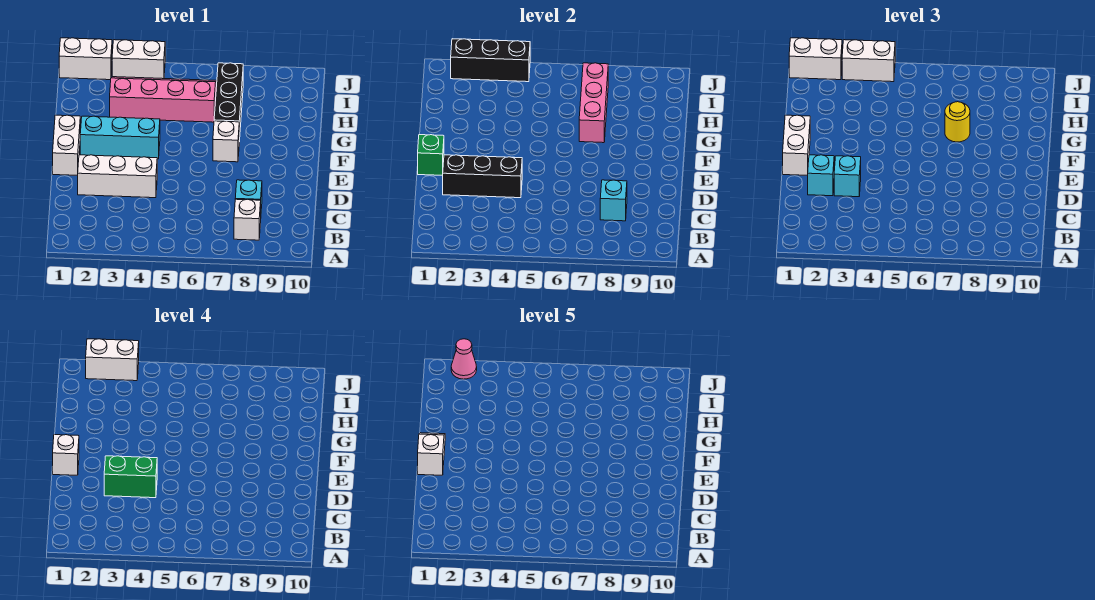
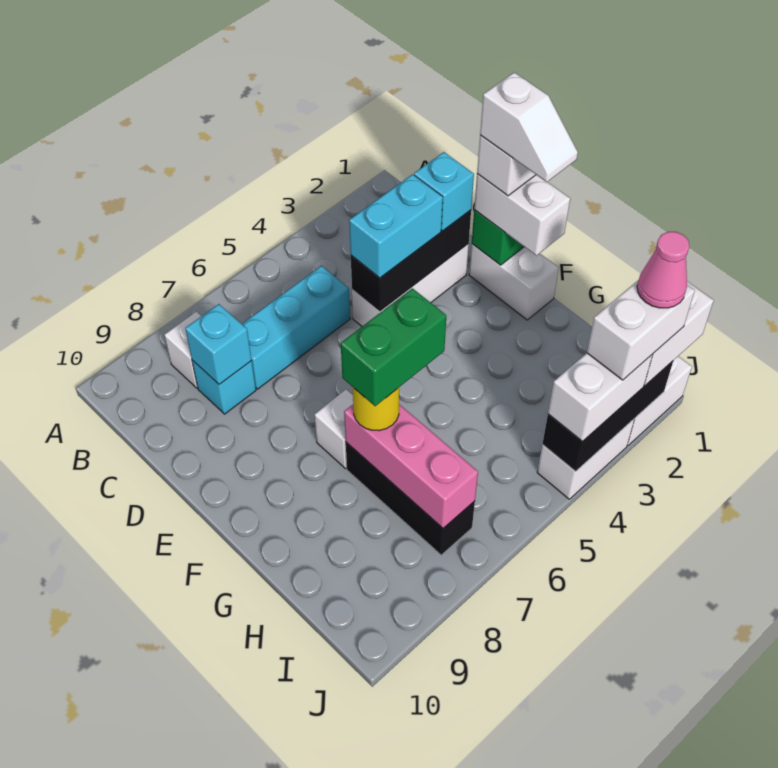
cyan brick D3 level 3 -> cyan brick D3:D4 level 3
green brick D3:D4 level 4 -> green brick G6:G7 level 4
cyan brick F2:F4 level 1 -> cyan brick C5:C7 level 1
pink slope H3:I6 level 1 top H -> none

